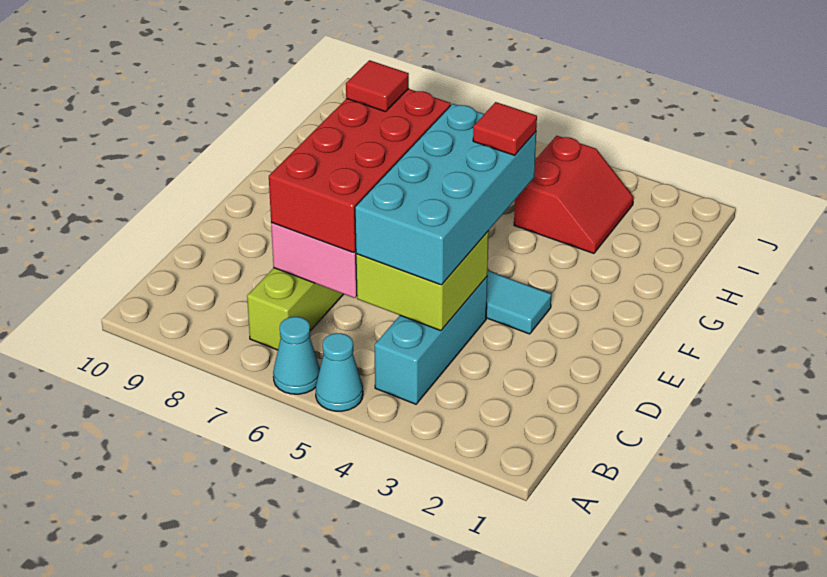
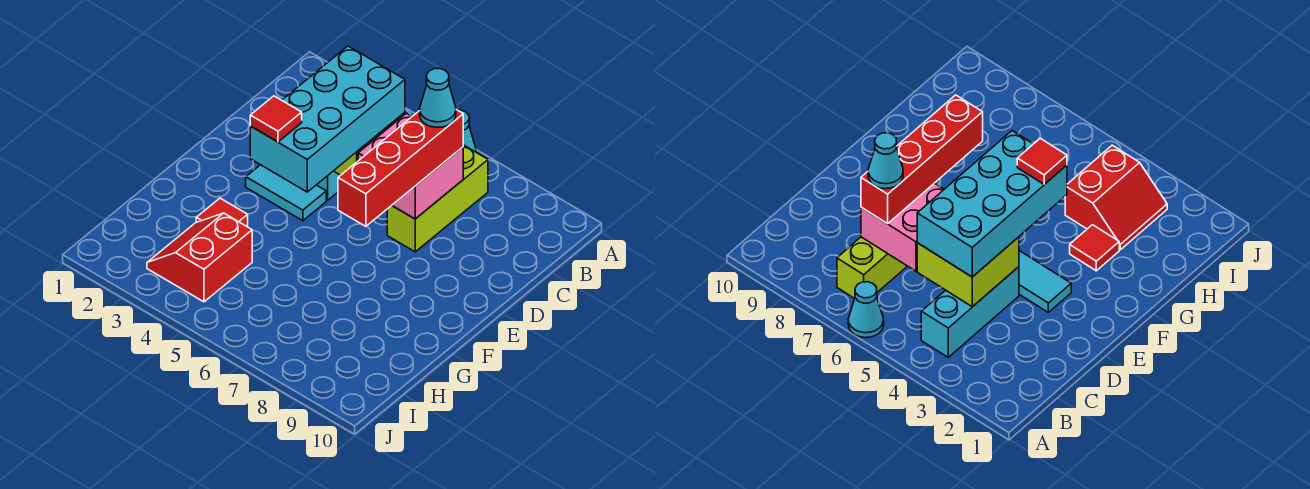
cyan cone A5 level 1 -> cyan cone C7 level 4
red brick C6:F7 level 3 -> red brick C7:F7 level 3
red tile F7 level 4 -> red tile G3 level 1

